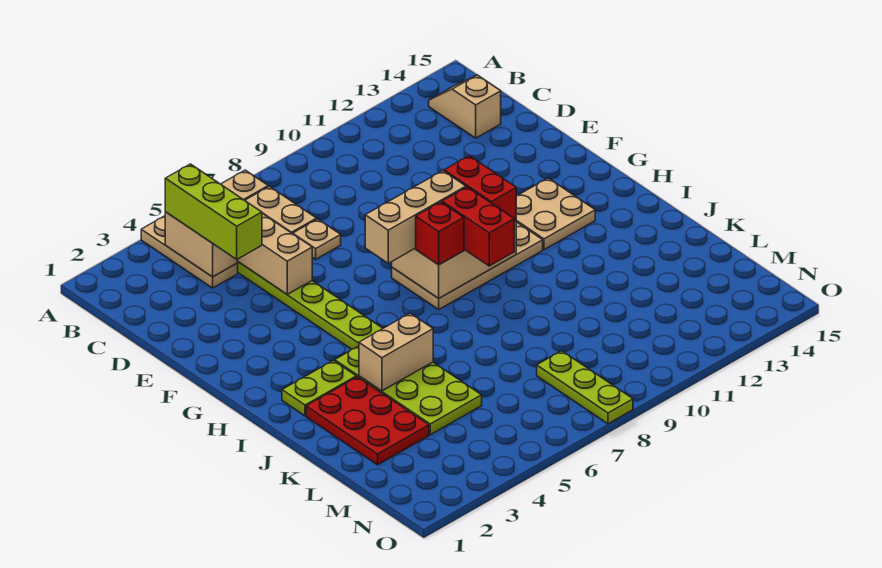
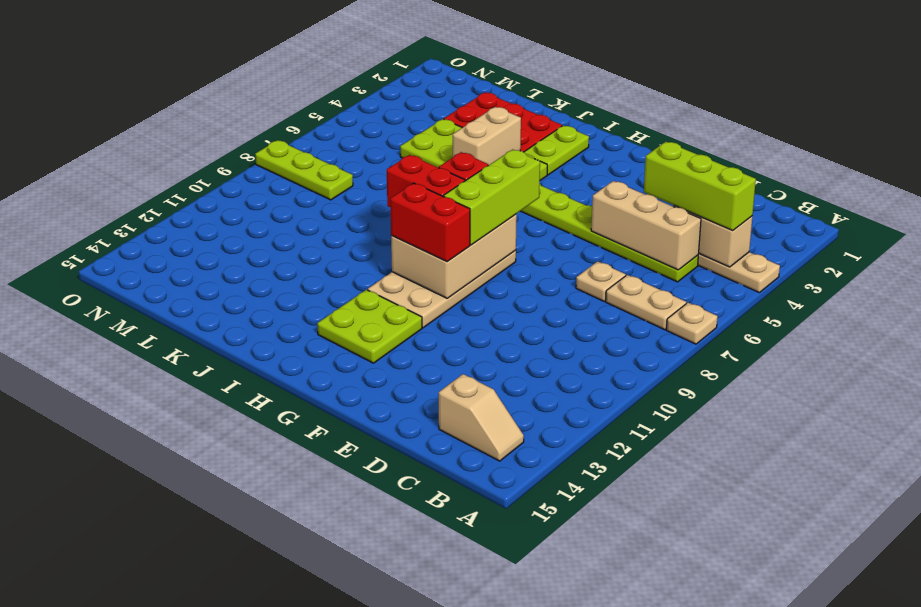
tan brick G7:G9 level 3 -> lime brick G7:G9 level 3
tan plate G12:H13 level 1 -> lime plate G12:H13 level 1

